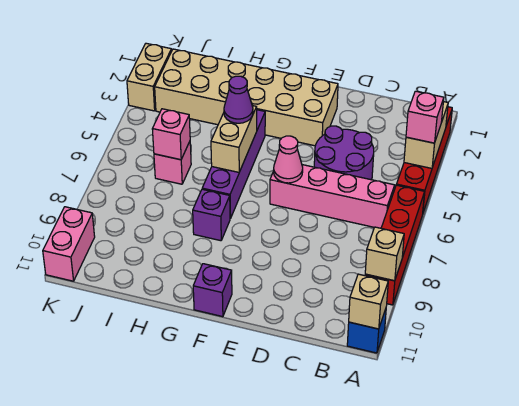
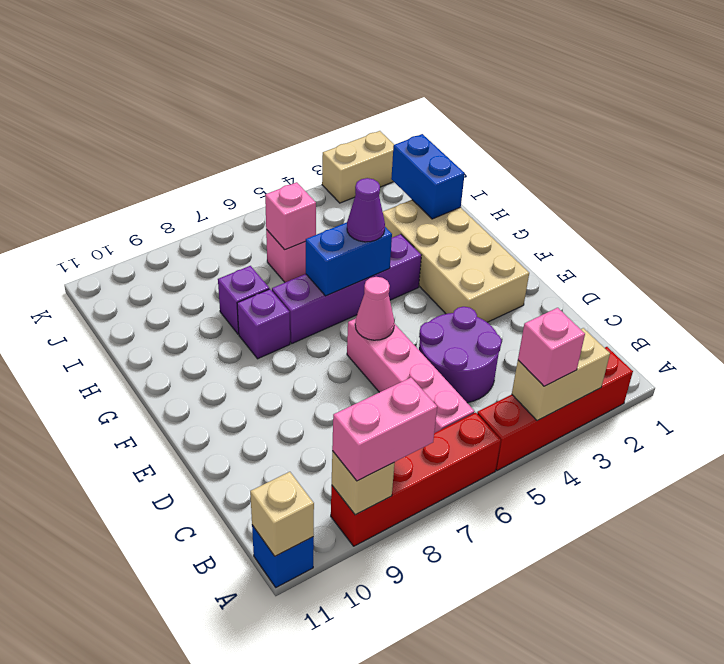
tan brick E2:J3 level 1 -> tan brick E2:H3 level 1
purple brick F11 level 1 -> purple brick H8 level 1
tan brick G5:G6 level 2 -> blue brick G5:G6 level 2
none -> blue brick H2:I2 level 2
pink brick K10:K11 level 1 -> pink brick A8:A9 level 3

